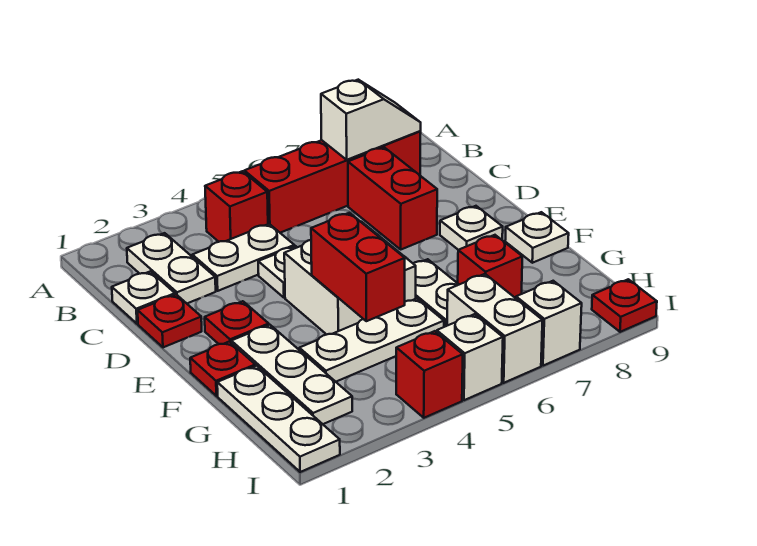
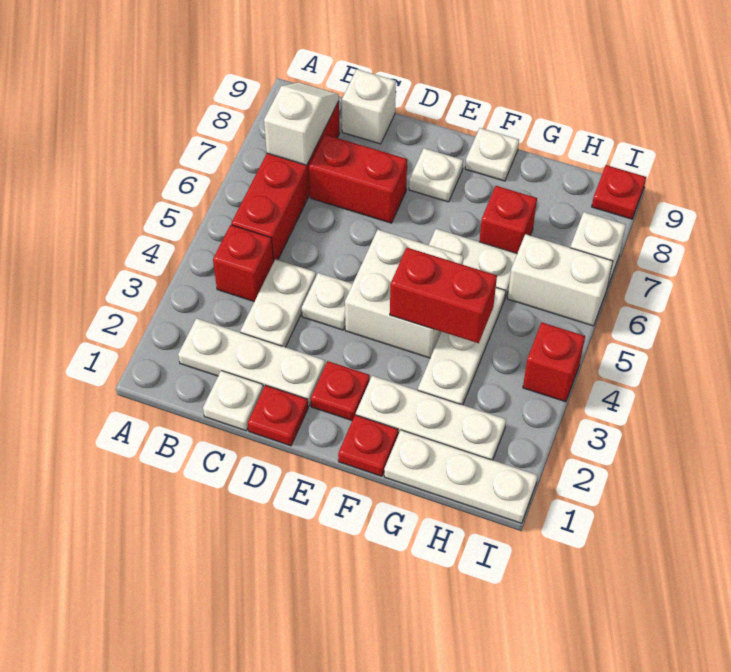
white plate B2:C2 level 1 -> white plate B2:D2 level 1
white brick I5 level 1 -> white brick C9 level 1

